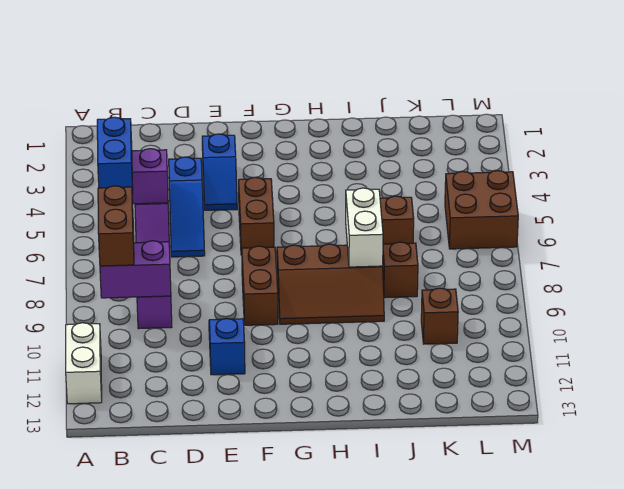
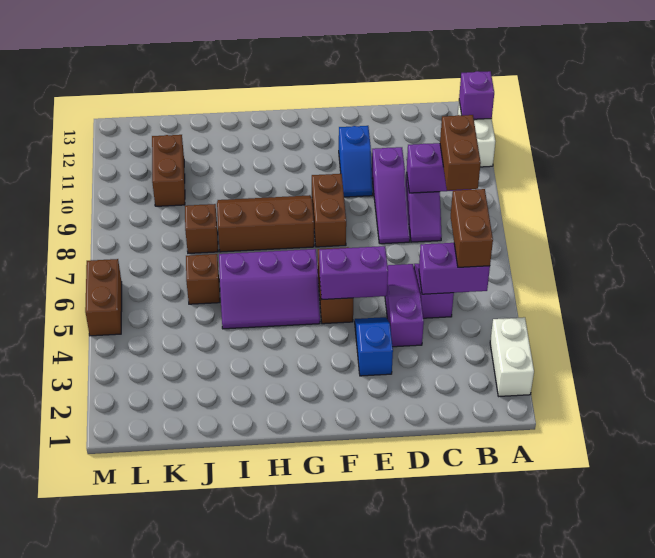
none -> purple brick A12 level 2
blue brick B5:B6 level 3 -> brown brick B5:B6 level 3
blue slope D4:D6 level 1 top 4 -> purple slope D4:D6 level 1 top 4
none -> purple slope D8:D10 level 1 top 10
none -> purple brick E5:F5 level 2
none -> purple slope G5:I6 level 1 top 6
white brick I7:I8 level 2 -> white brick A2:A3 level 1
brown brick K10 level 1 -> brown brick K10:K11 level 1
brown brick L5:M6 level 1 -> brown brick M5:M6 level 1

